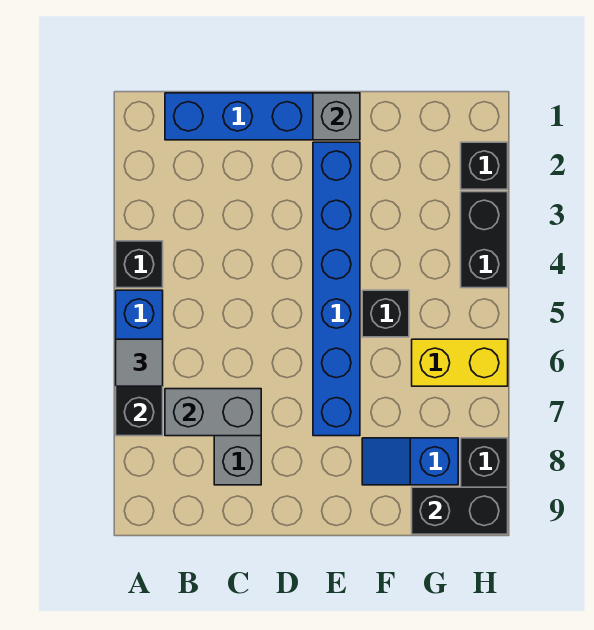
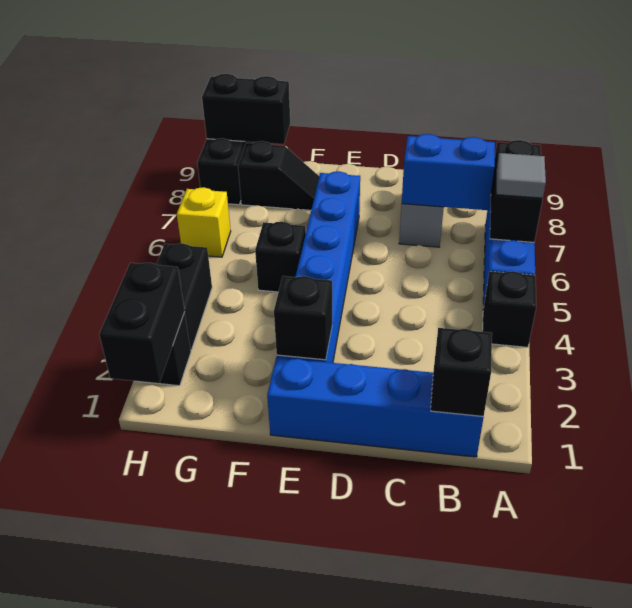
none -> black brick B1 level 2
grey brick B7:C7 level 2 -> blue brick B7:C7 level 2
grey brick E1 level 2 -> none
none -> black brick E2 level 2
blue slope F8:G8 level 1 top G -> black slope F8:G8 level 1 top G
yellow brick G6:H6 level 1 -> yellow brick H6 level 1
none -> black brick H1:H2 level 2

